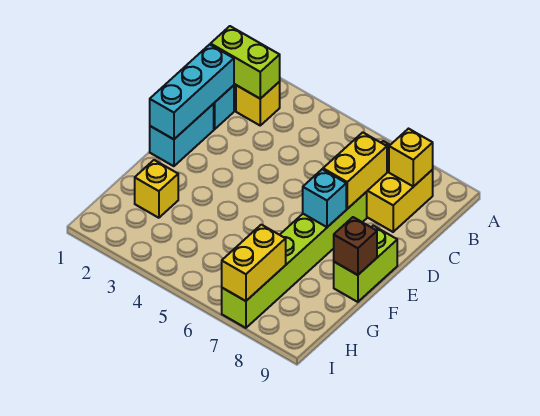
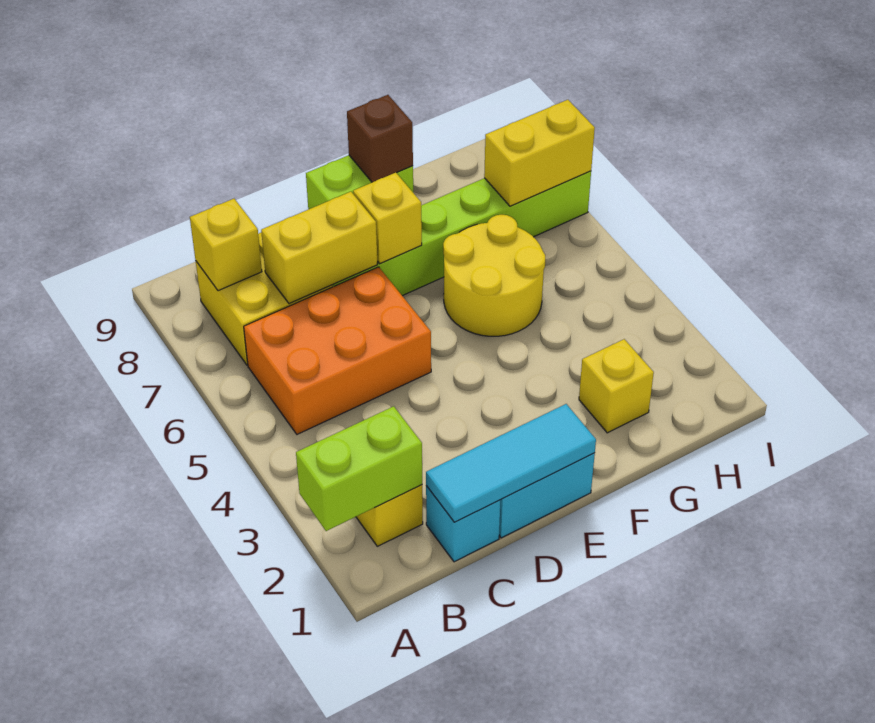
lime brick B1:B2 level 2 -> lime brick A2:B2 level 2
none -> orange brick B5:D6 level 1
cyan brick C1:E1 level 2 -> cyan tile C1:E1 level 2
cyan brick E7 level 2 -> yellow brick E7 level 2
none -> yellow round brick F5:G6 level 1

